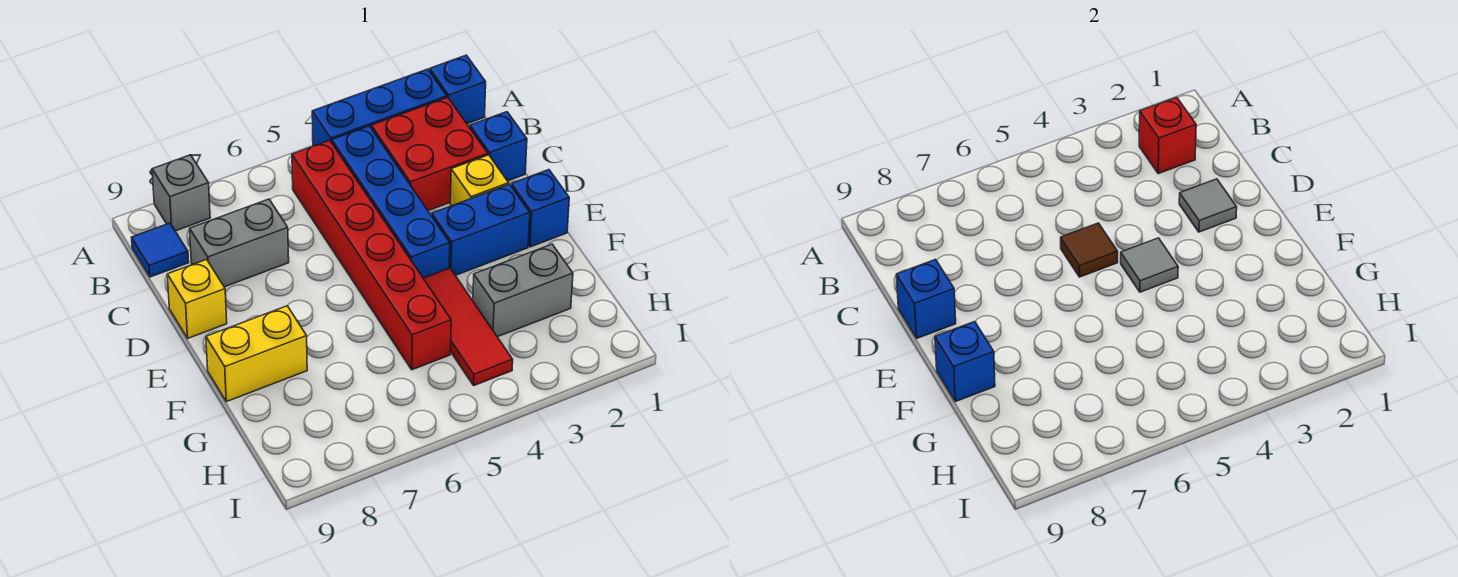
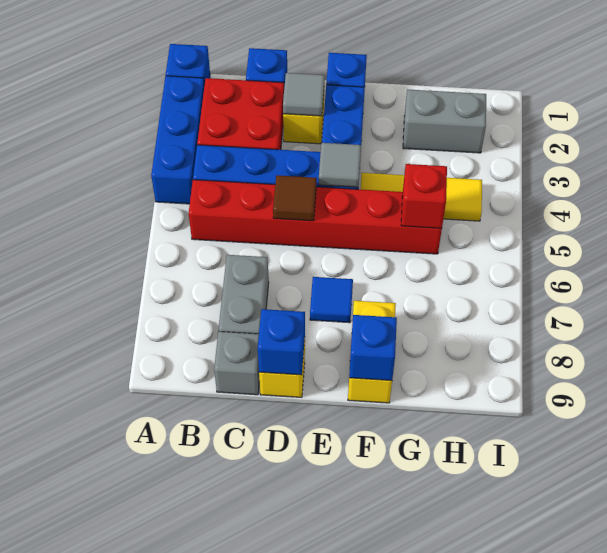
grey brick A8 level 1 -> grey brick C9 level 1
red brick B2 level 2 -> red brick G5 level 2
blue tile B9 level 1 -> blue tile E7 level 1
red tile F4:H4 level 1 -> yellow tile F4:H4 level 1
grey brick G2:G3 level 1 -> grey brick G2:H2 level 1

